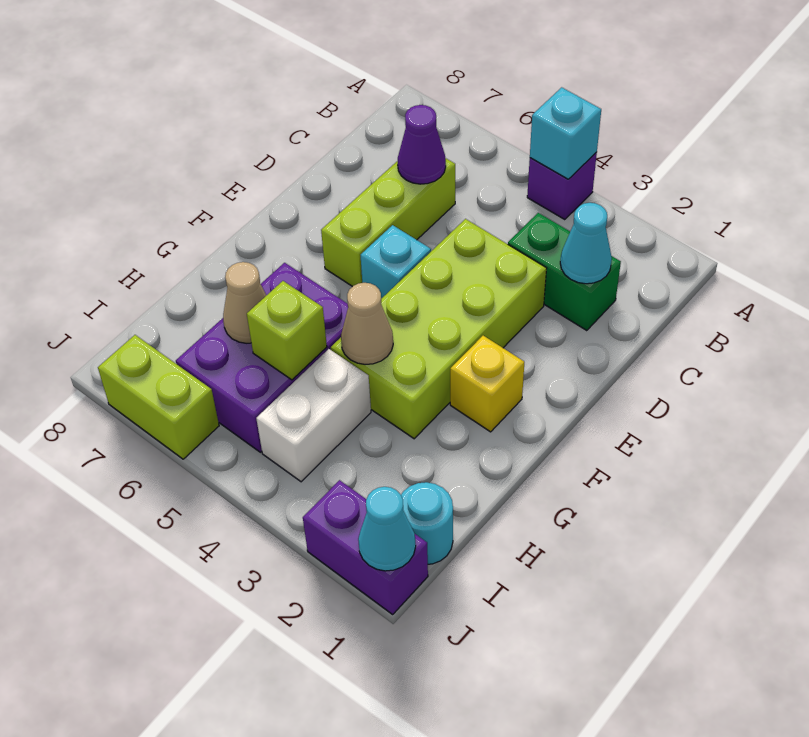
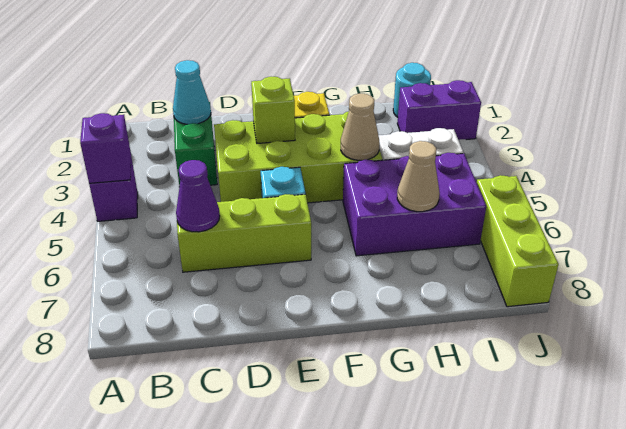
cyan brick A4 level 2 -> purple brick A4 level 2
lime brick H5 level 2 -> lime brick E3 level 2
purple brick J1:J2 level 1 -> purple brick I2:J2 level 1
cyan cone J1 level 2 -> none
lime brick J6:J7 level 1 -> lime brick J6:J8 level 1

